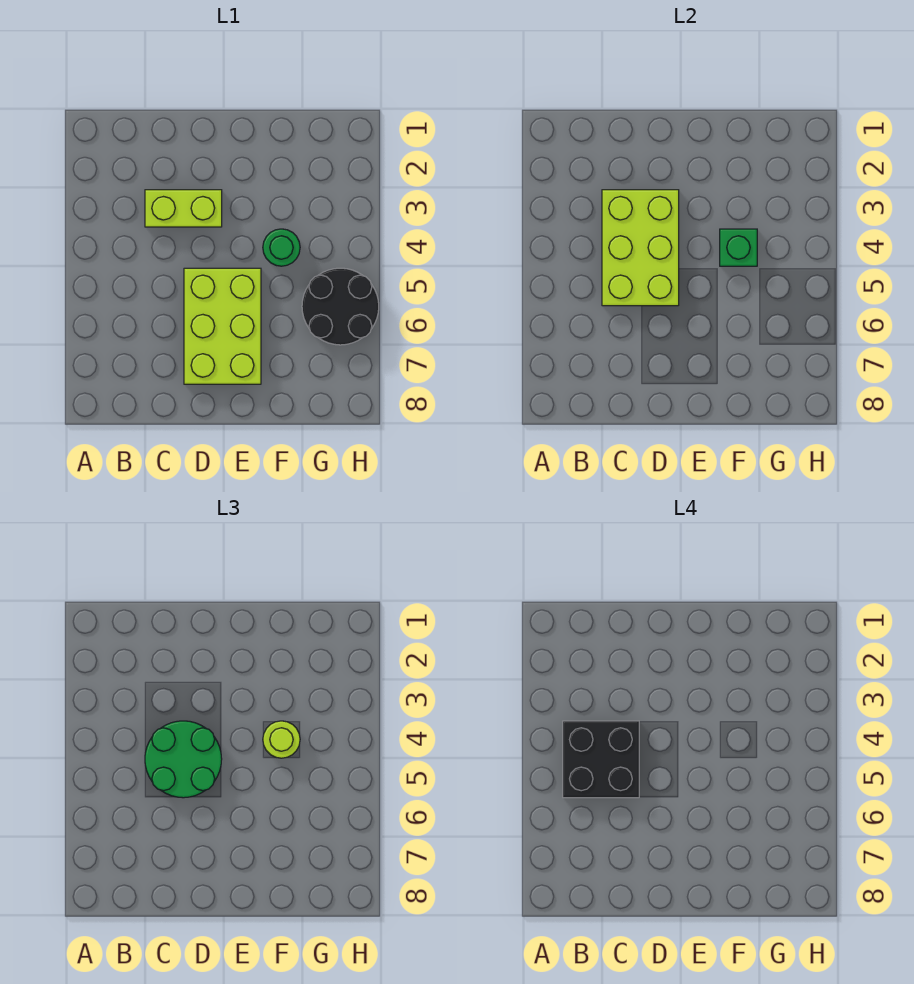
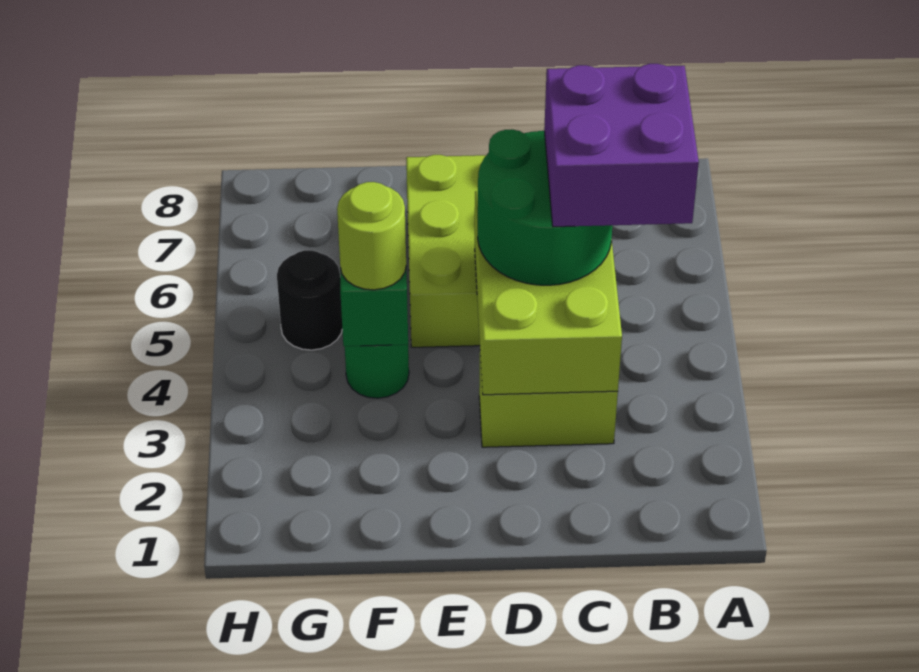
black brick B4:C5 level 4 -> purple brick B4:C5 level 4
black round brick G5:H6 level 1 -> black round brick G5 level 1

